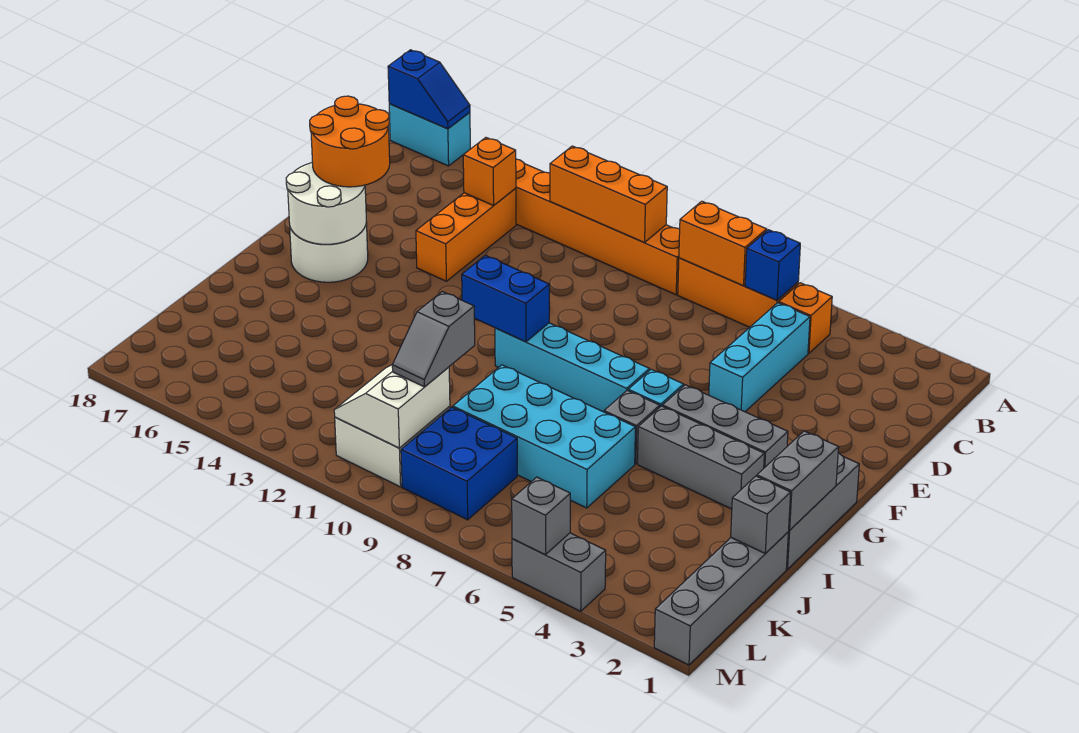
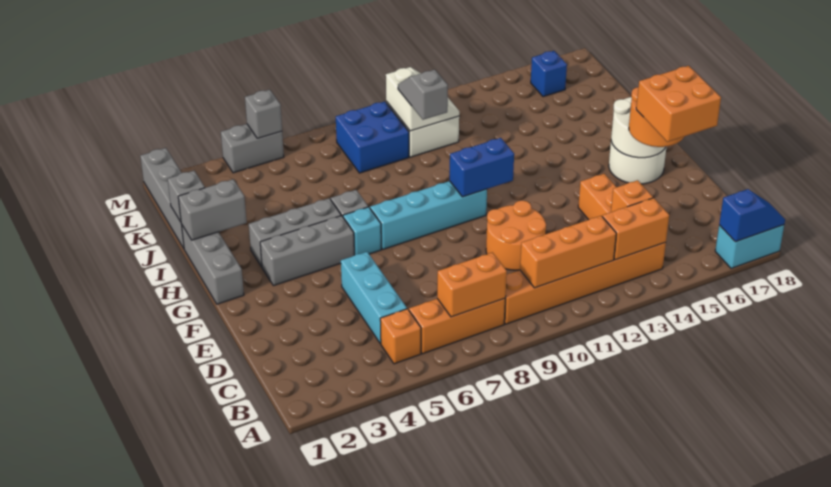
blue slope A17:A18 level 2 top 18 -> blue slope A17:A18 level 2 top 17
blue brick B6 level 2 -> blue brick L16 level 1
none -> orange brick B13:B14 level 2
none -> orange round brick D10:E11 level 1
none -> orange brick D16:E17 level 4
grey brick H1:I1 level 2 -> grey brick I1:I2 level 2
cyan brick I6:J9 level 1 -> none

